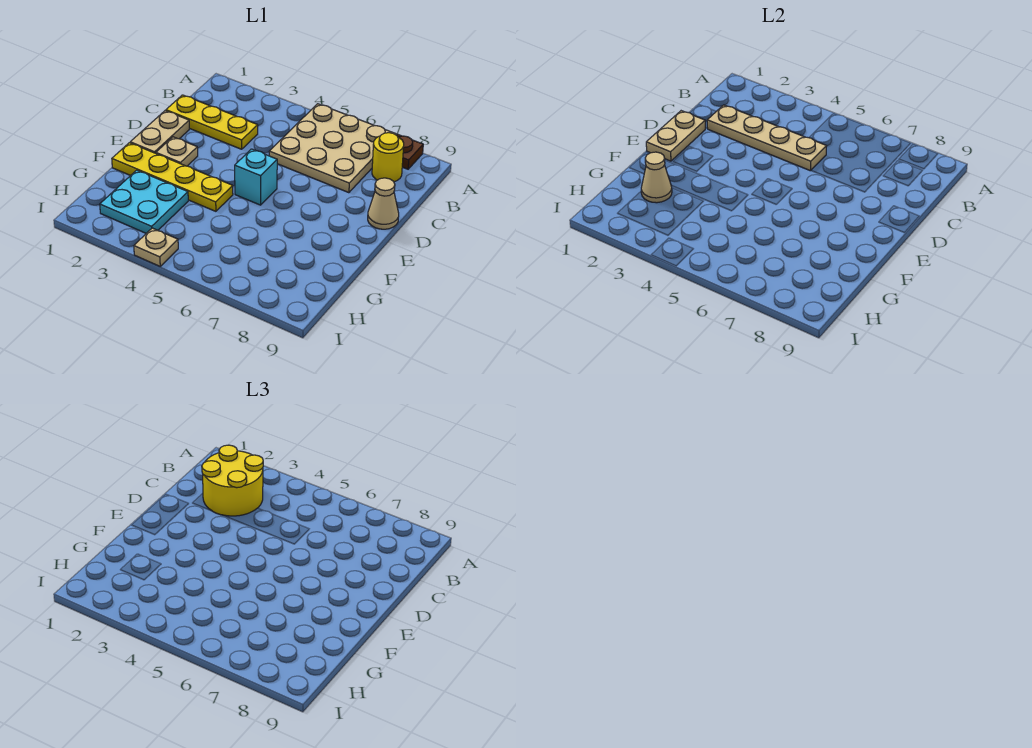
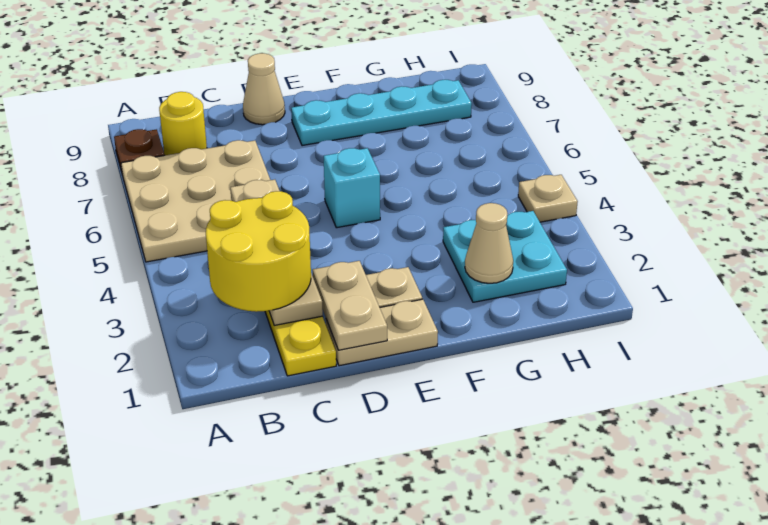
tan plate D1:E1 level 2 -> tan plate D1:D2 level 2
none -> cyan plate E8:H8 level 1
yellow plate F1:F4 level 1 -> none

